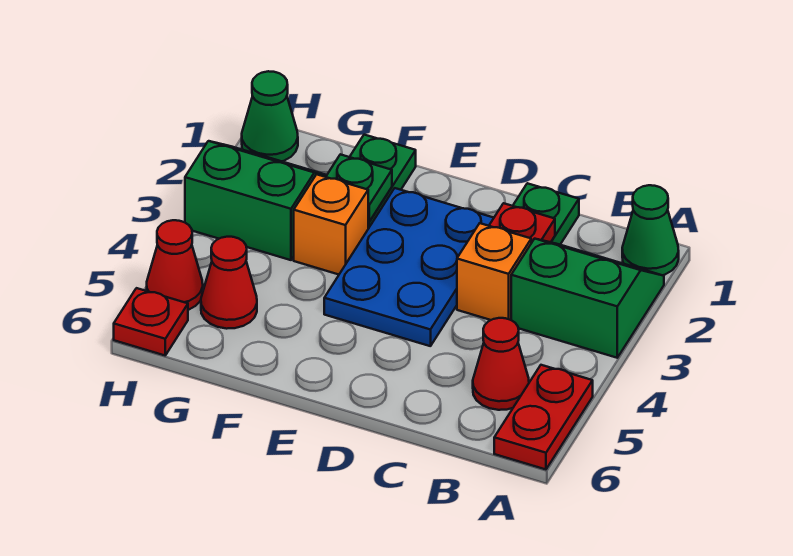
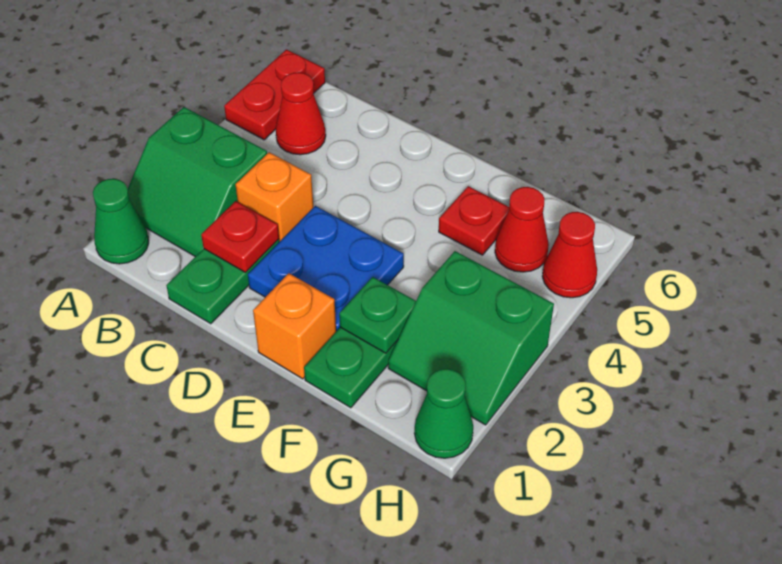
blue plate D2:E4 level 1 -> blue plate D2:E3 level 1
orange brick F3 level 1 -> orange brick E1 level 1
red plate H6 level 1 -> red plate F5 level 1

